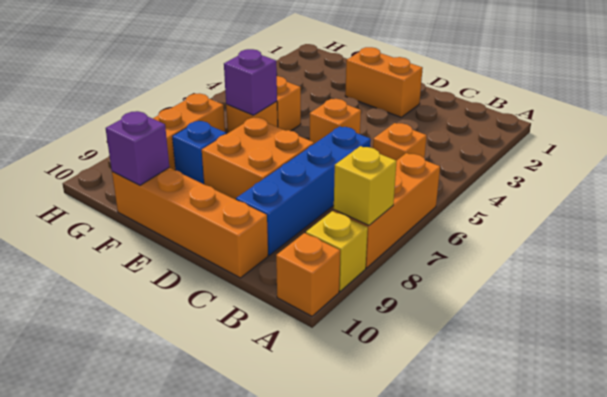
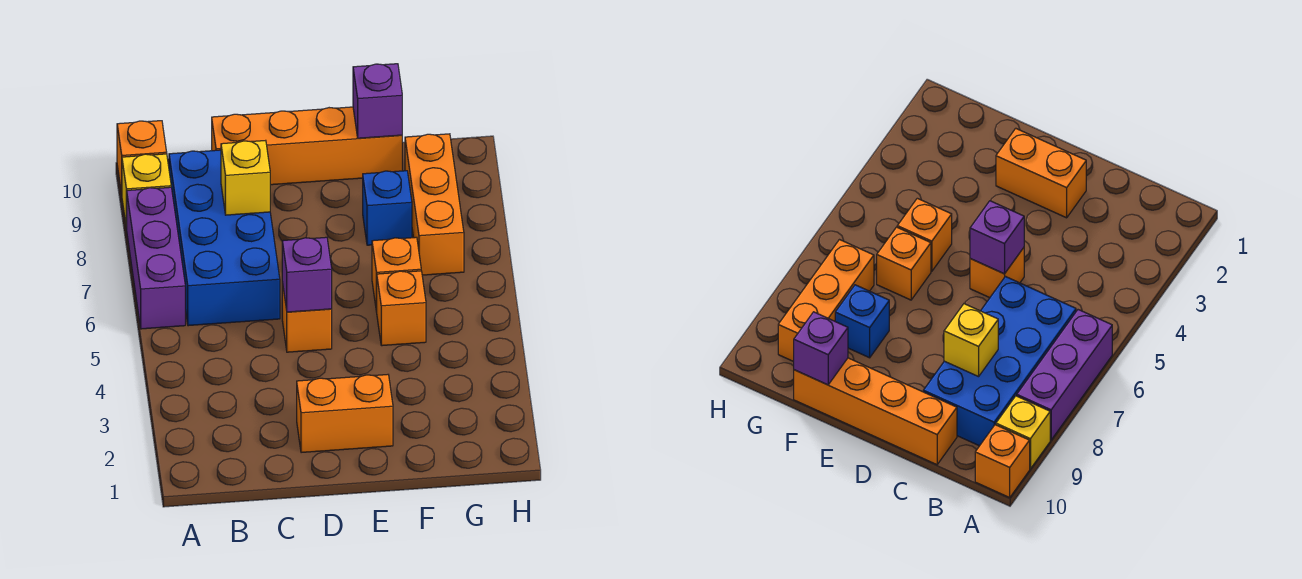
orange brick A6:A8 level 1 -> purple brick A6:A8 level 1
yellow brick A8 level 2 -> yellow brick C8 level 2
orange brick B5 level 1 -> none
blue brick C6:C9 level 1 -> blue brick B6:C9 level 1
orange brick D7:E8 level 1 -> none
purple brick F6 level 2 -> purple brick D5 level 2

